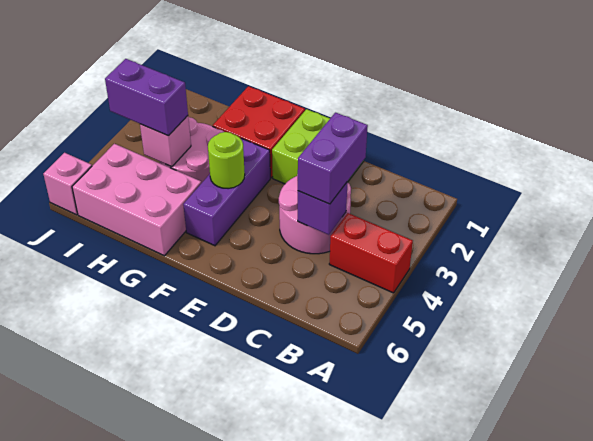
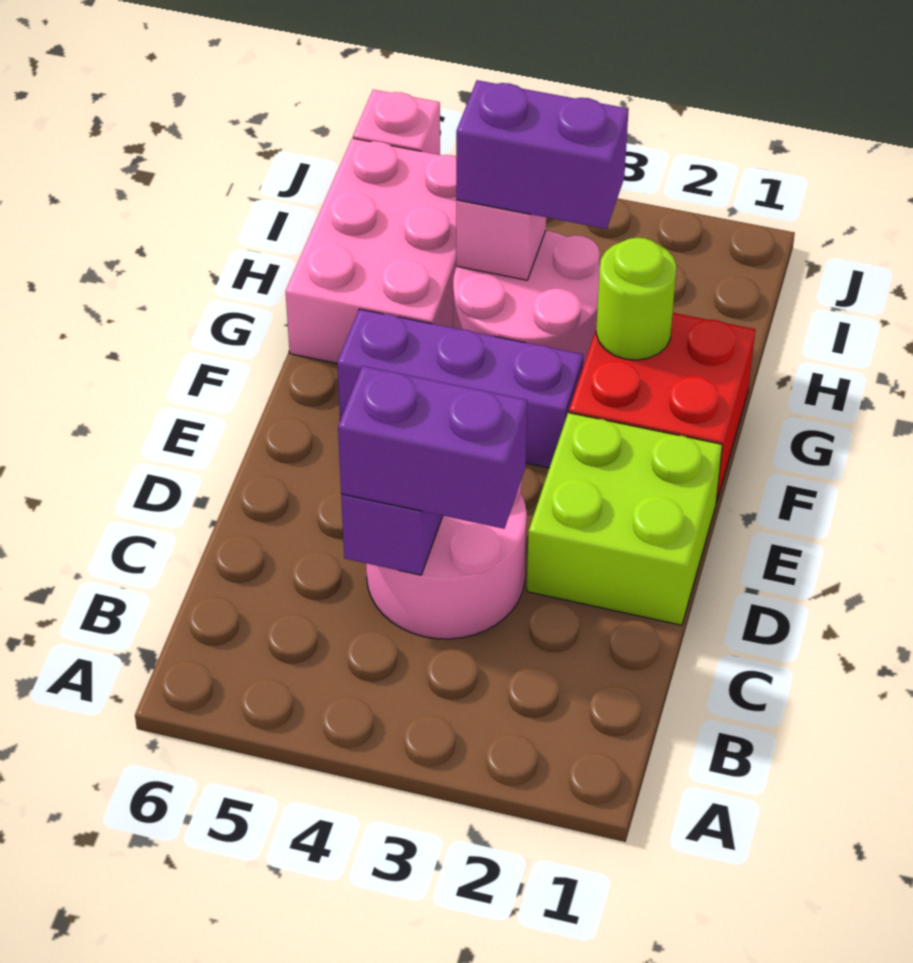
red brick A4:B4 level 1 -> none
lime round brick F4 level 2 -> lime round brick G2 level 2
purple brick H4:I4 level 3 -> purple brick H3:H4 level 3

